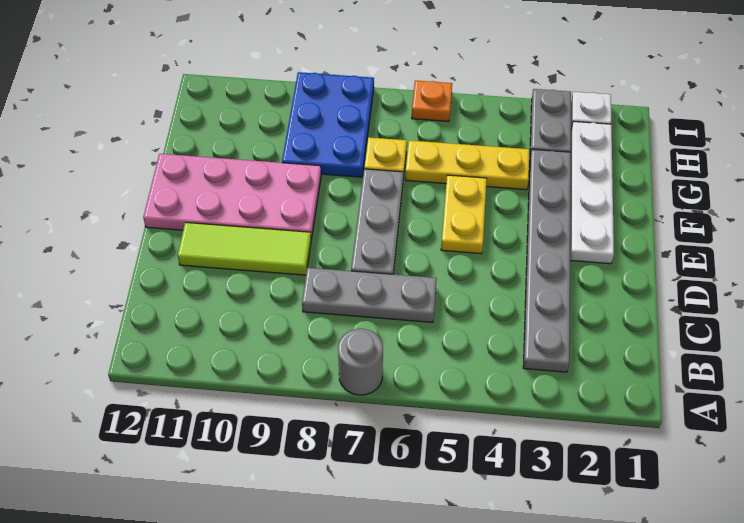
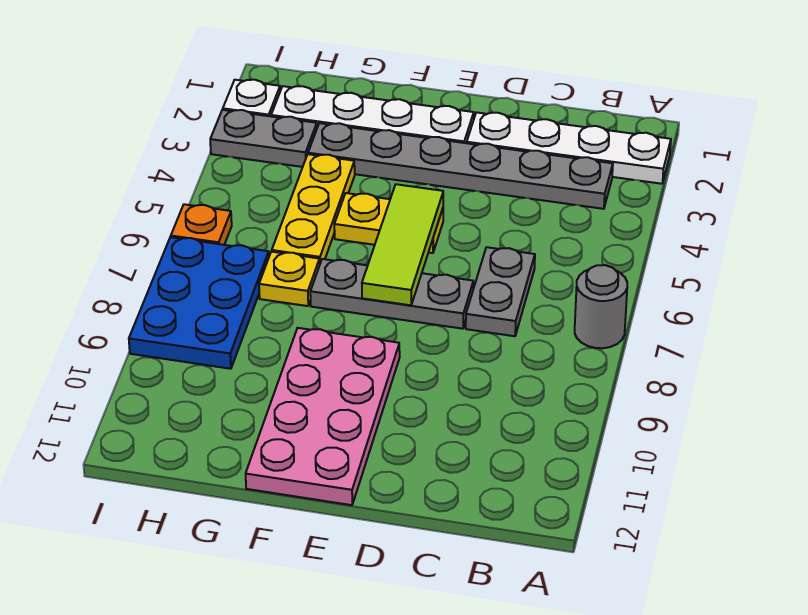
none -> white plate A2:D2 level 1
grey plate C6:C8 level 1 -> grey plate C6:C7 level 1
lime tile D9:D11 level 1 -> lime tile E5:E7 level 2
blue plate G8:I9 level 1 -> blue plate H7:I9 level 1

